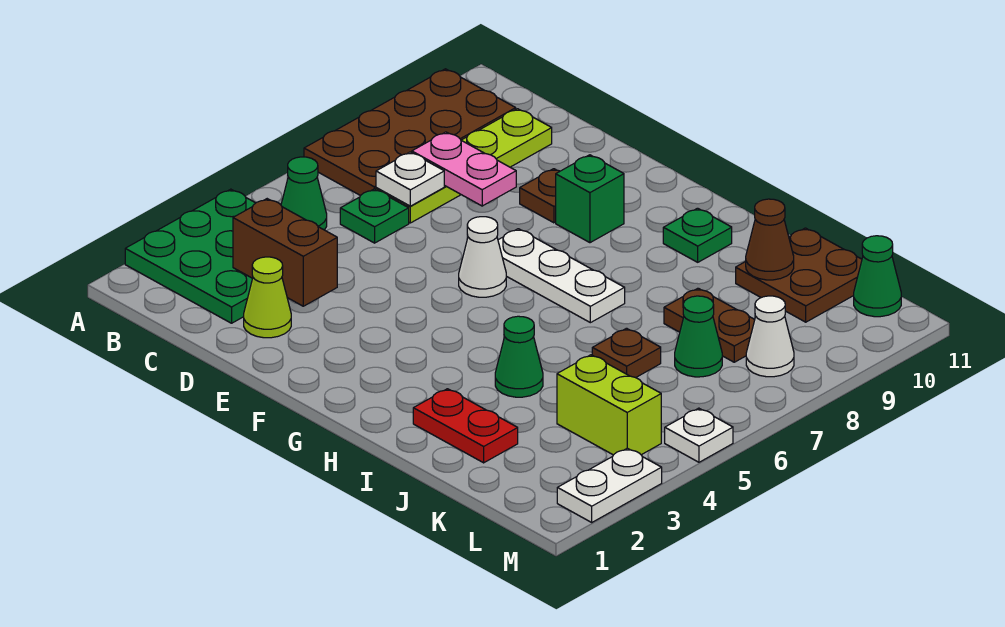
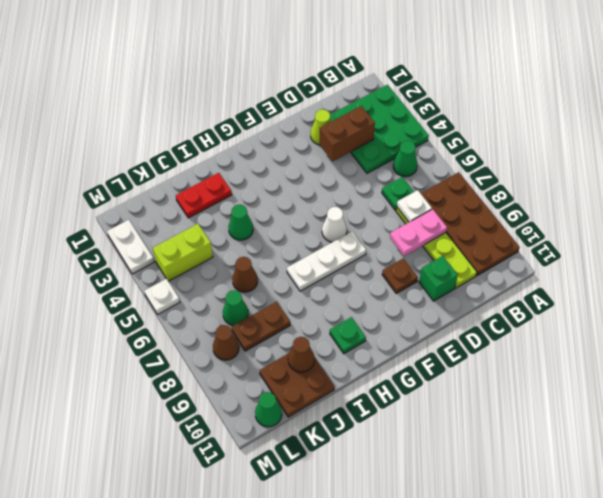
green brick F9 level 1 -> green brick D10 level 1
brown plate J6 level 1 -> brown cone J6 level 1
white cone L8 level 1 -> brown cone L8 level 1

